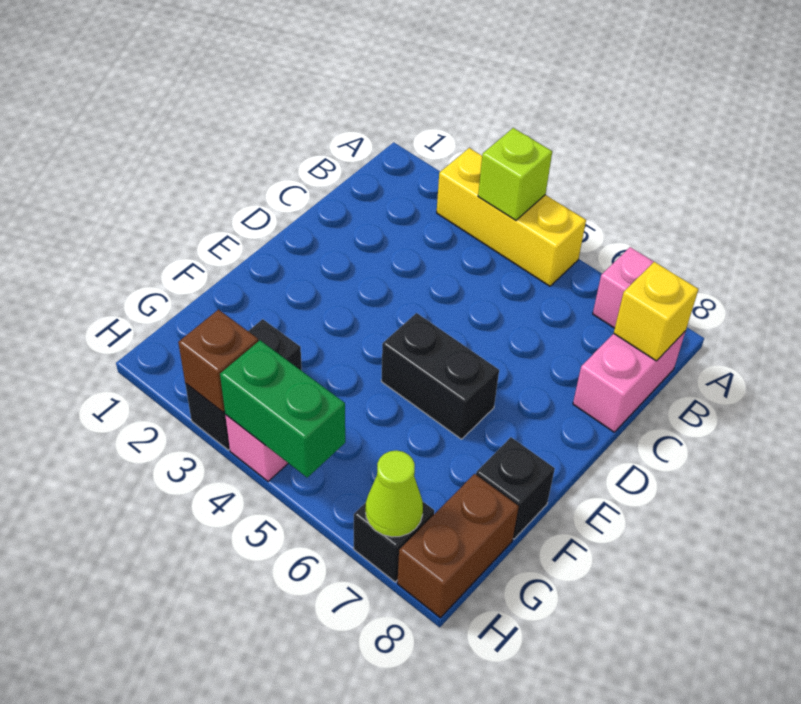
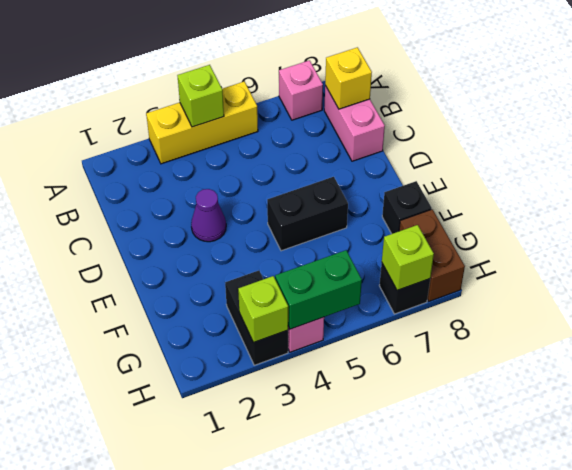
none -> purple cone D3 level 1
brown brick H3 level 2 -> lime brick H3 level 2
lime cone H7 level 2 -> lime brick H7 level 2

